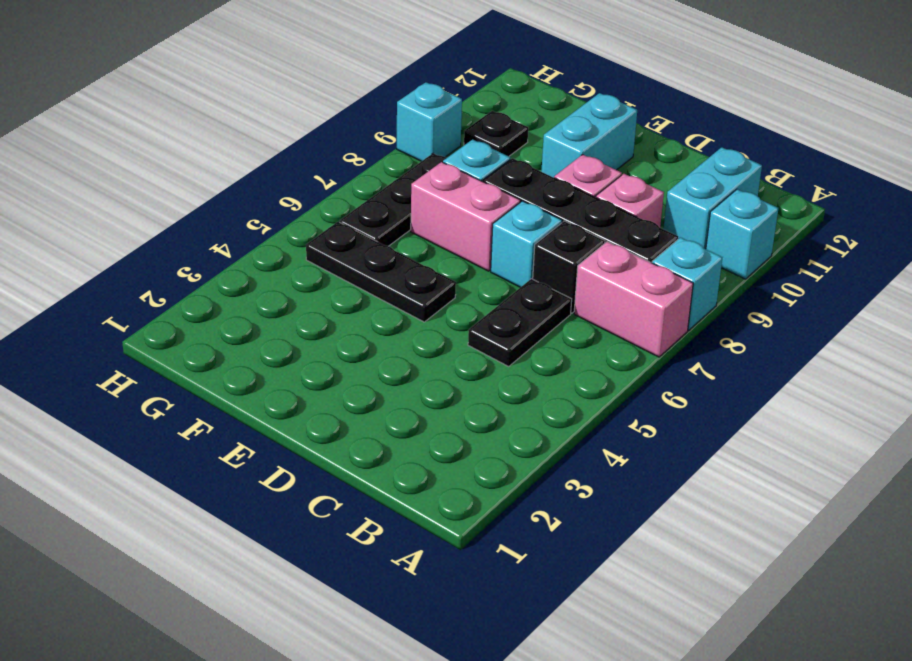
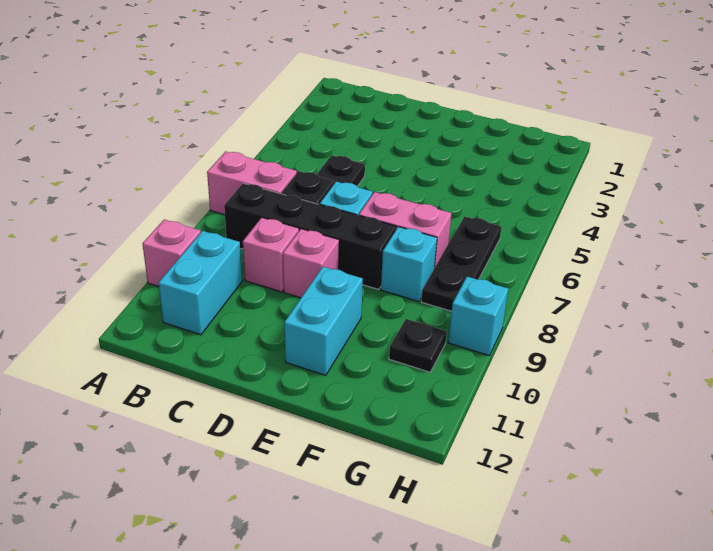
cyan brick A8 level 1 -> none
cyan brick A10 level 1 -> pink brick A10 level 1
black plate E5:G5 level 1 -> none

